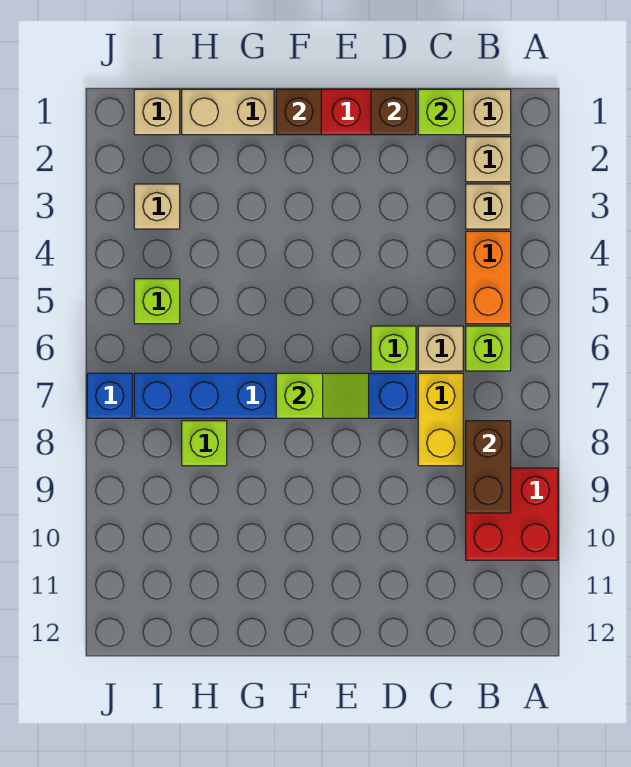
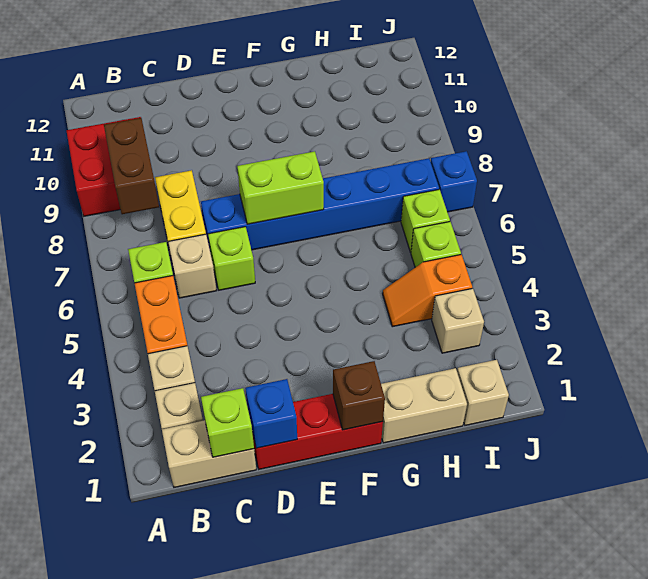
brown brick D1 level 2 -> blue brick D1 level 2
lime slope E7:F7 level 2 top F -> lime brick E7:F7 level 2
none -> orange slope H4:I4 level 1 top I
lime brick H8 level 1 -> lime brick I6 level 1

